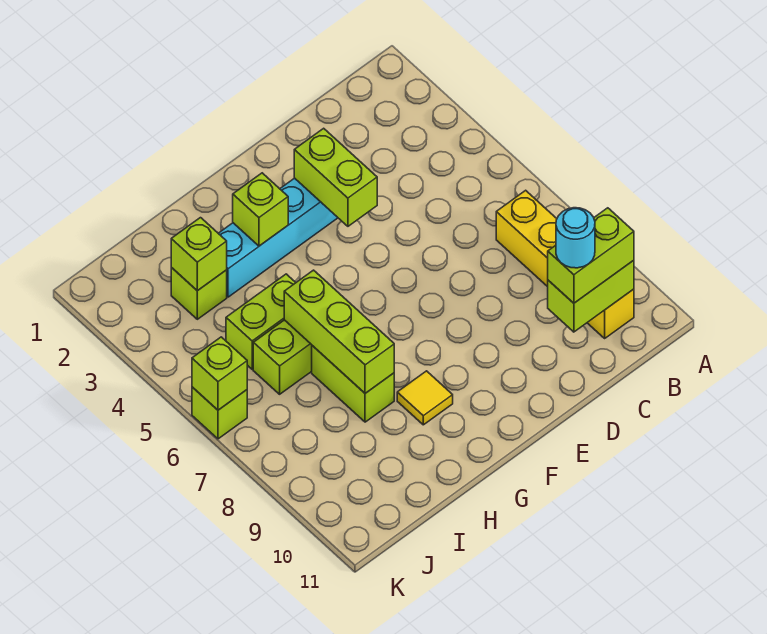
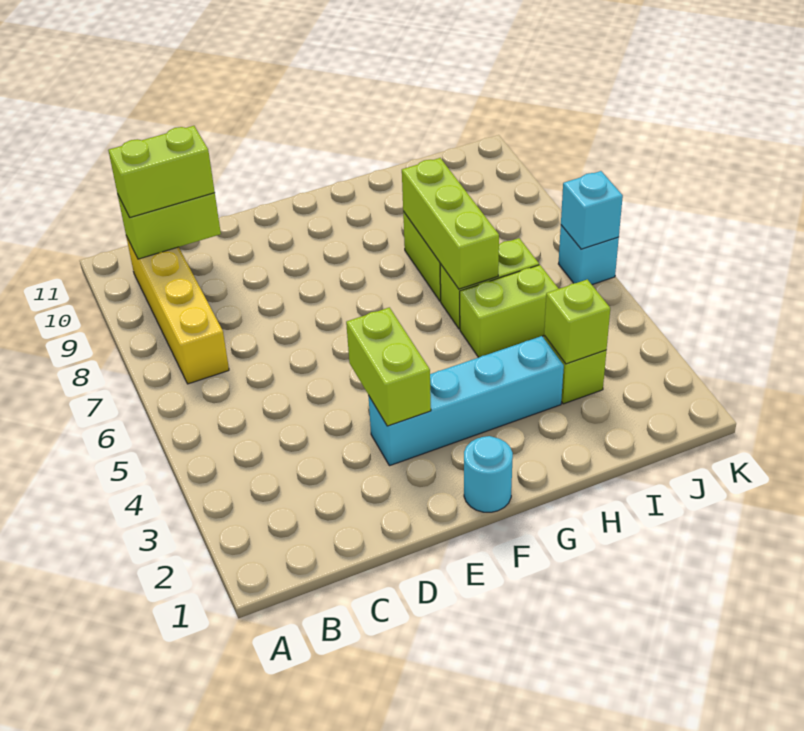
cyan round brick C10 level 4 -> cyan round brick F1 level 1
lime brick G3 level 2 -> none
yellow tile G9 level 1 -> none
lime brick K6 level 1 -> cyan brick K6 level 1
lime brick K6 level 2 -> cyan brick K6 level 2

